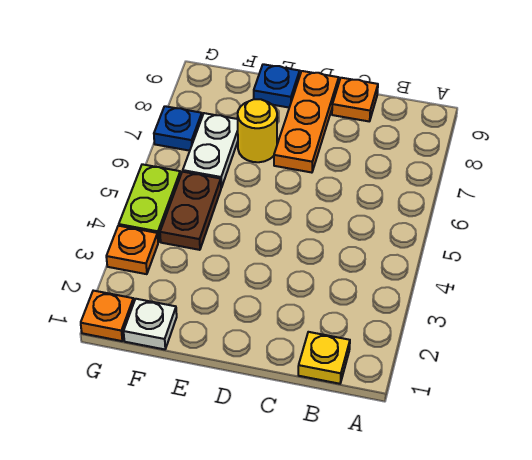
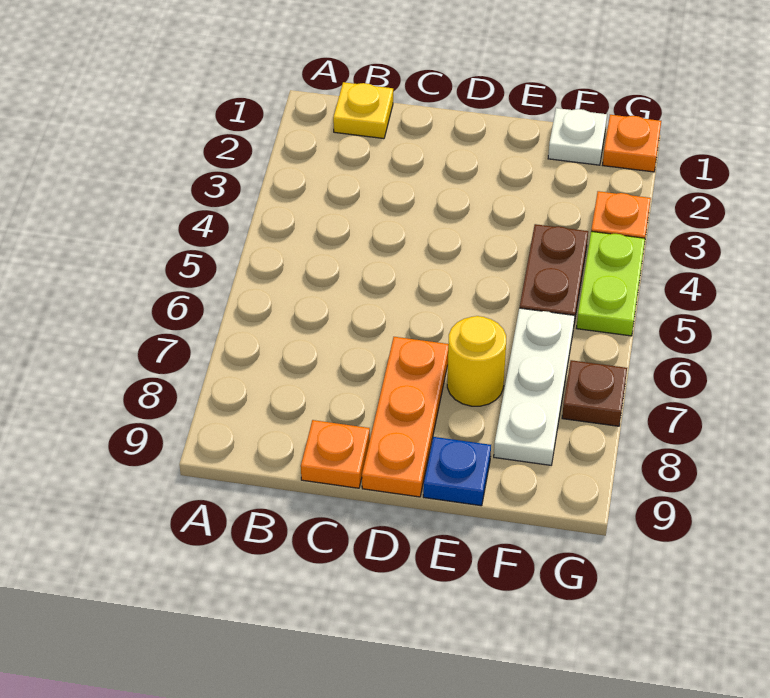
white plate F6:F7 level 1 -> white plate F6:F8 level 1
blue plate G7 level 1 -> brown plate G7 level 1

